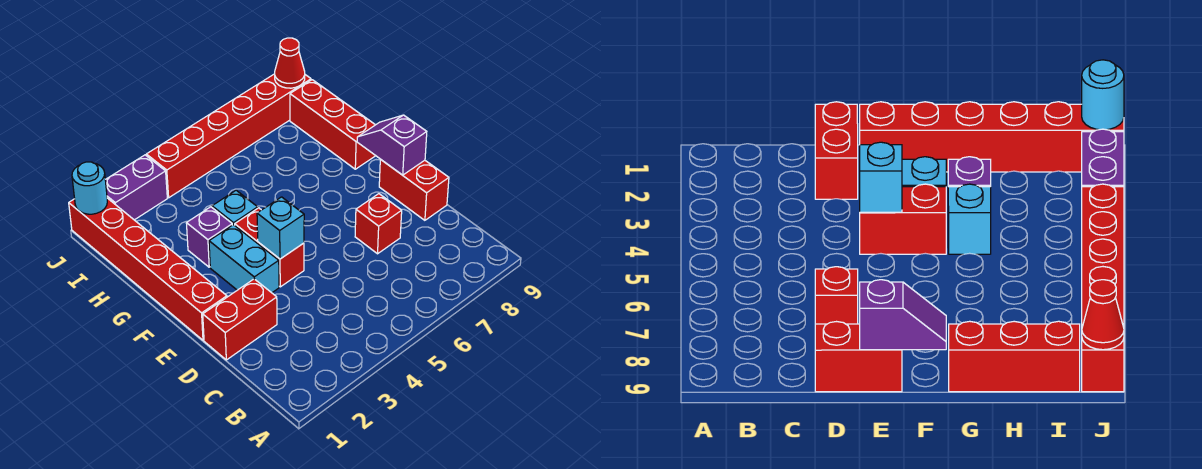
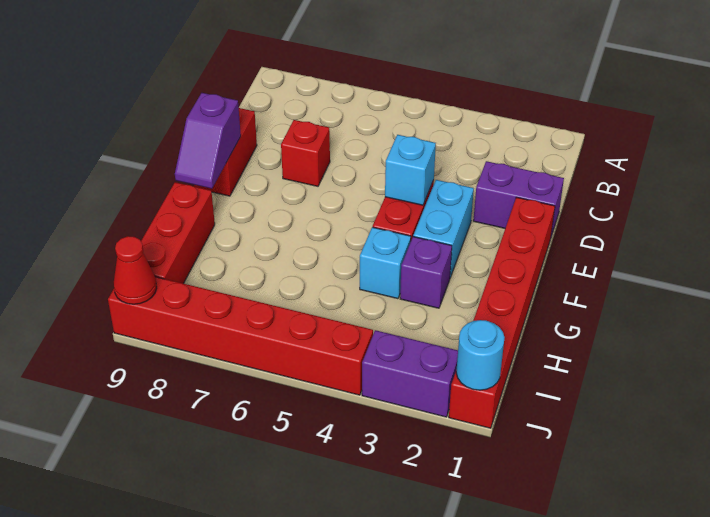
red brick D1:D2 level 1 -> purple brick D1:D2 level 1

